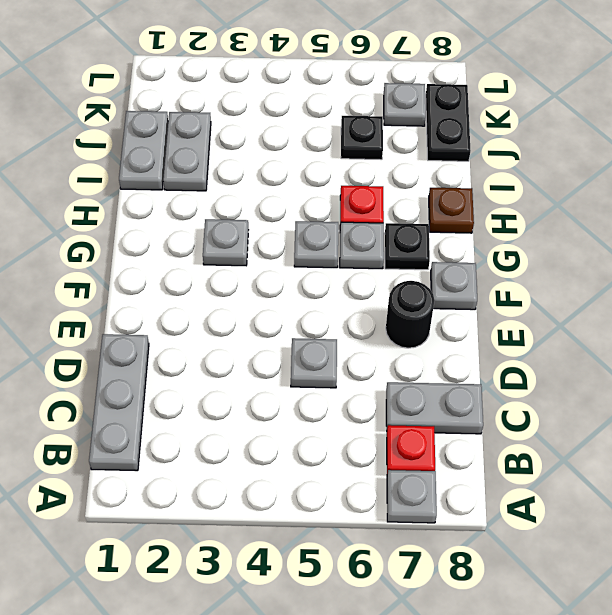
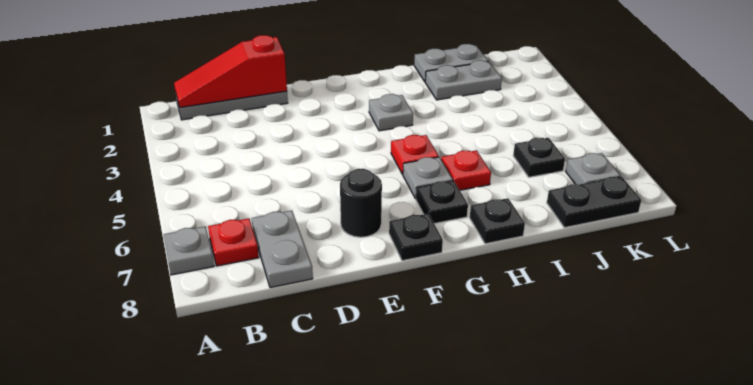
none -> red slope B1:D1 level 2 top D
grey plate D5 level 1 -> none
grey plate F8 level 1 -> black plate F8 level 1
grey plate G5 level 1 -> red plate G5 level 1
brown plate H8 level 1 -> black plate H8 level 1

